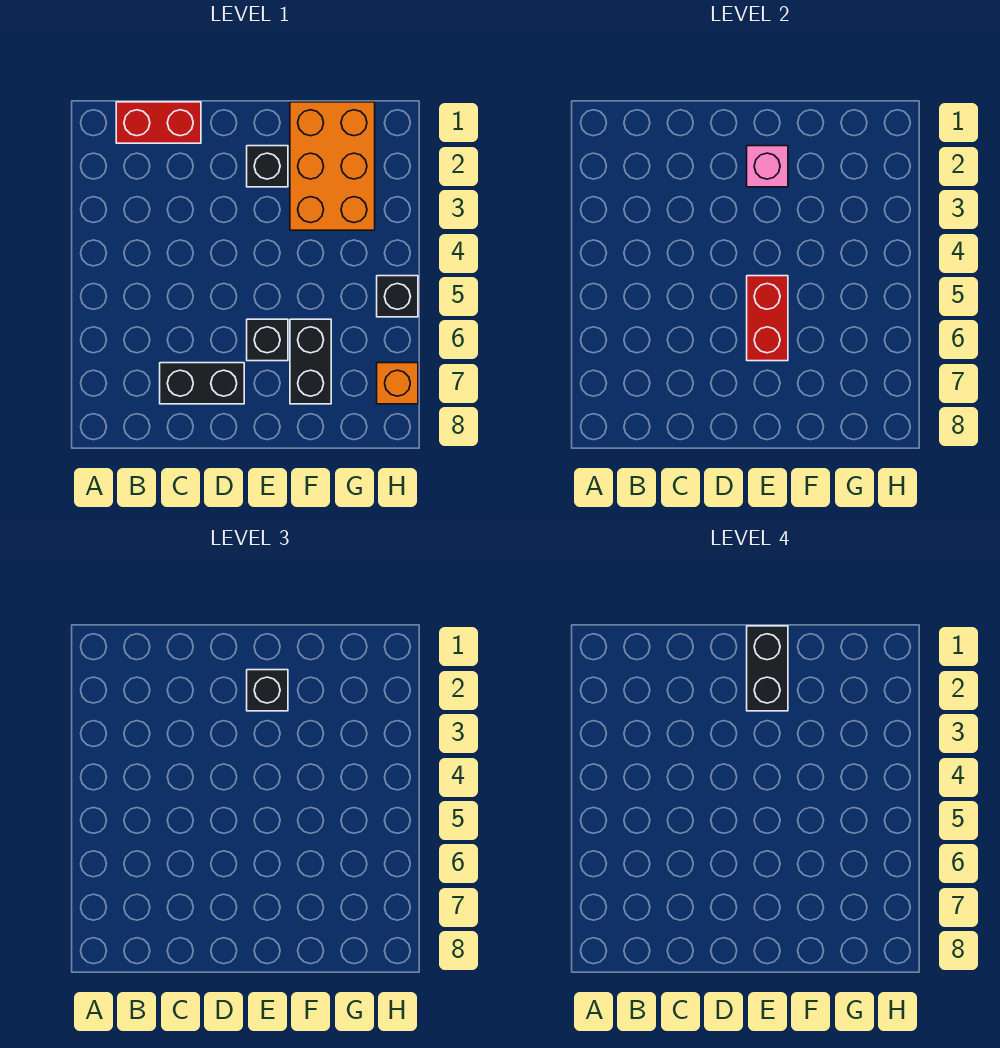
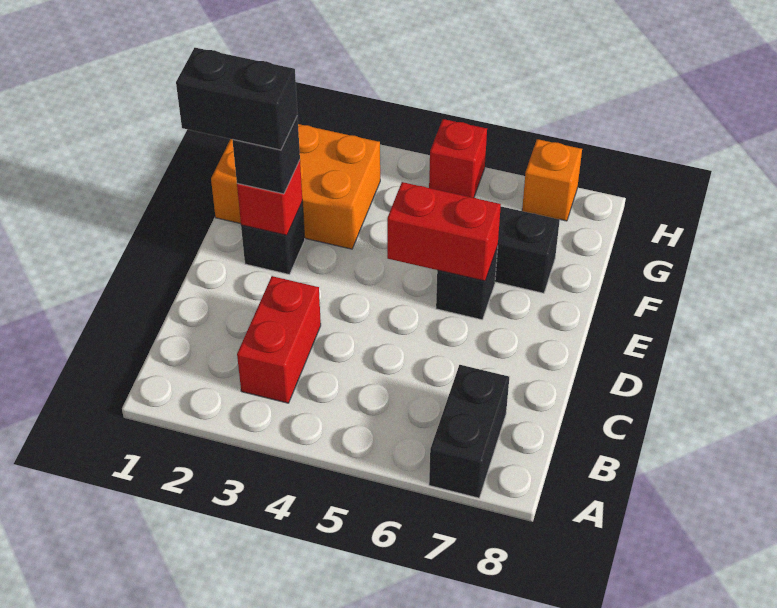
red brick B1:C1 level 1 -> red brick B3:C3 level 1
black brick C7:D7 level 1 -> black brick A7:B7 level 1
pink brick E2 level 2 -> red brick E2 level 2
black brick H5 level 1 -> red brick H5 level 1

